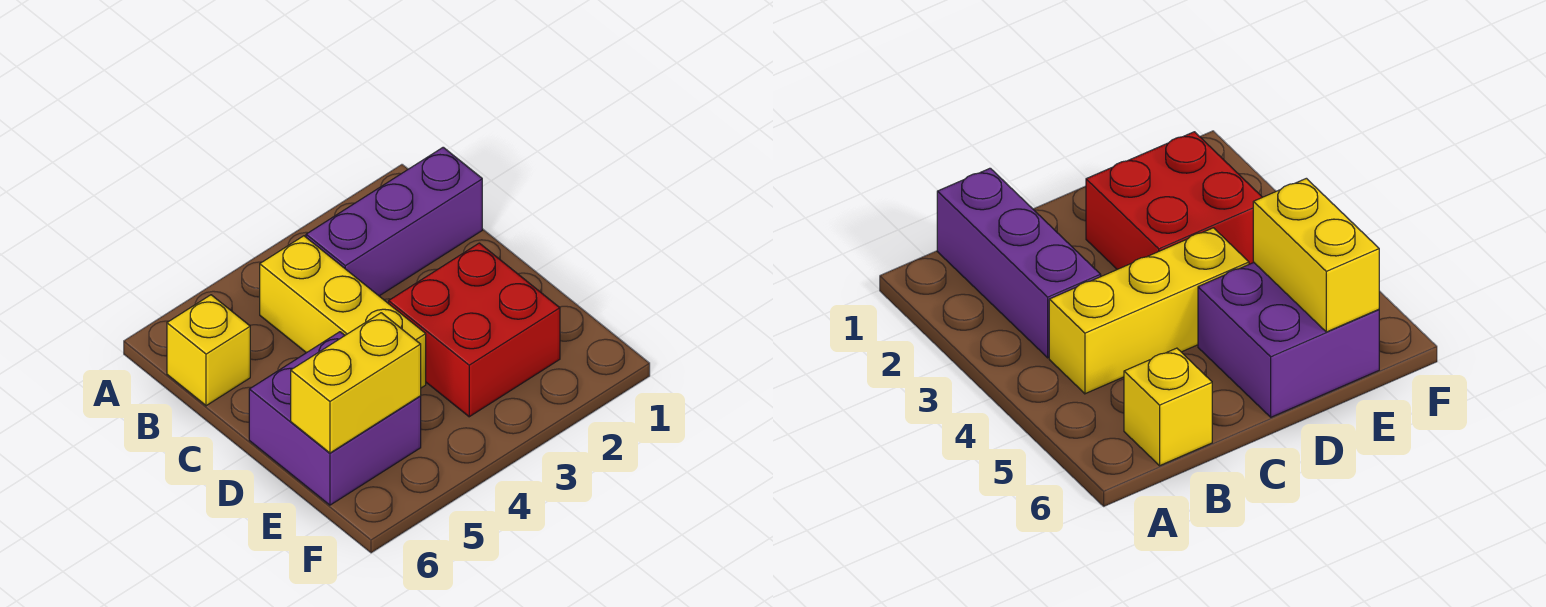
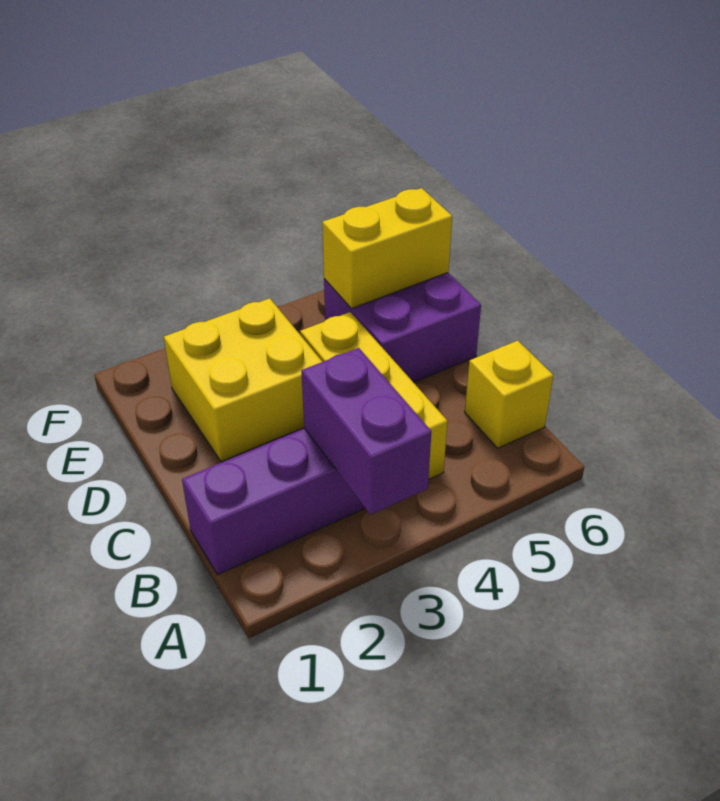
none -> purple brick A3:B3 level 2
red brick D2:E3 level 1 -> yellow brick D2:E3 level 1

